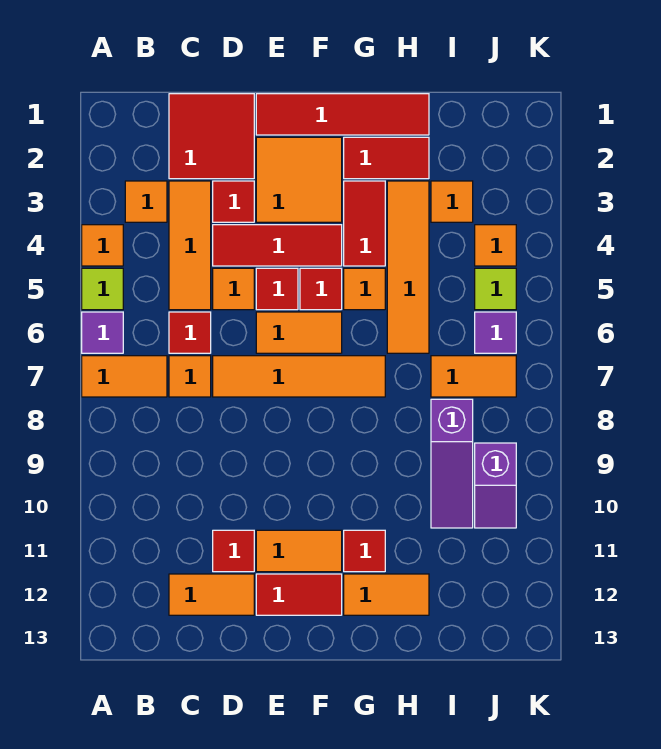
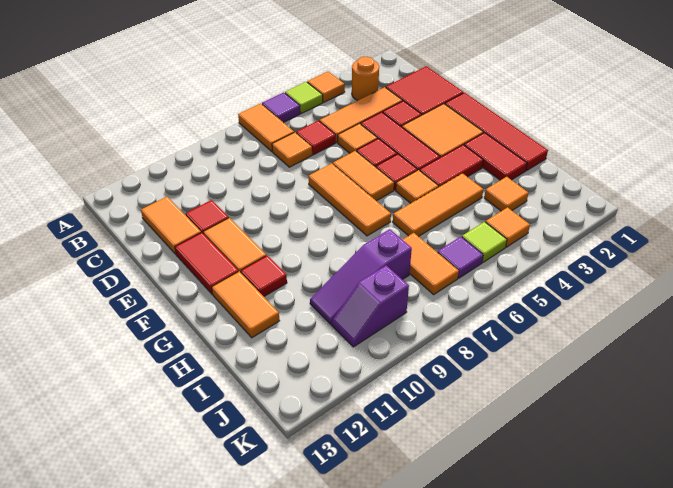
orange tile B3 level 1 -> orange round brick B3 level 1
orange tile D7:G7 level 1 -> orange tile E7:G7 level 1
orange tile H3:H6 level 1 -> orange tile H4:H6 level 1

